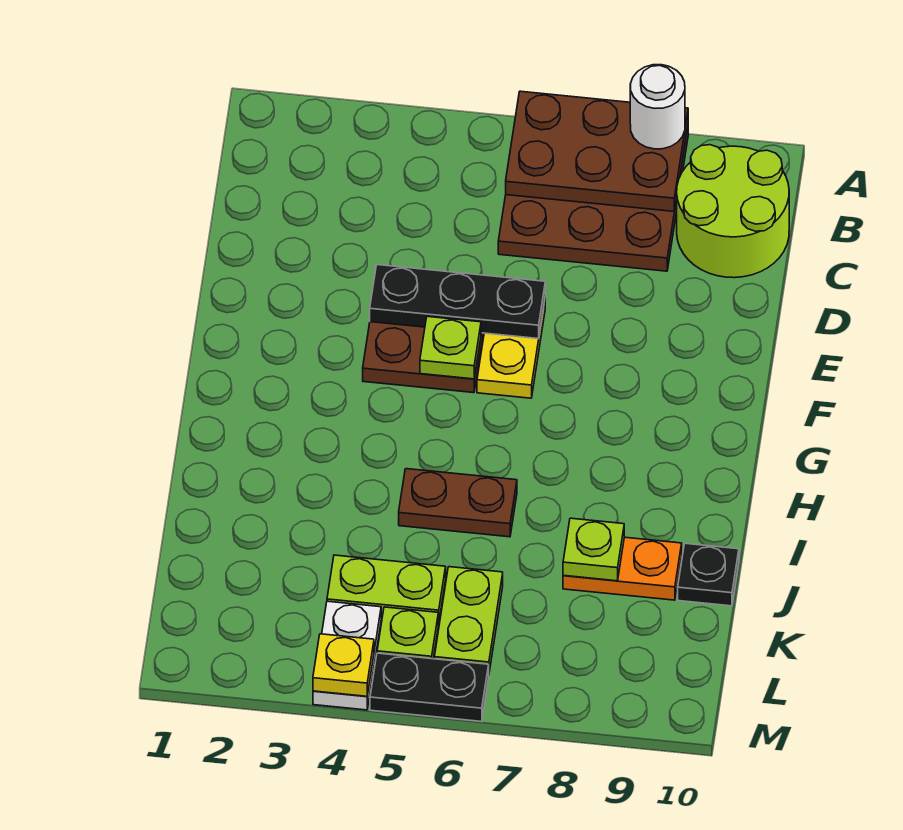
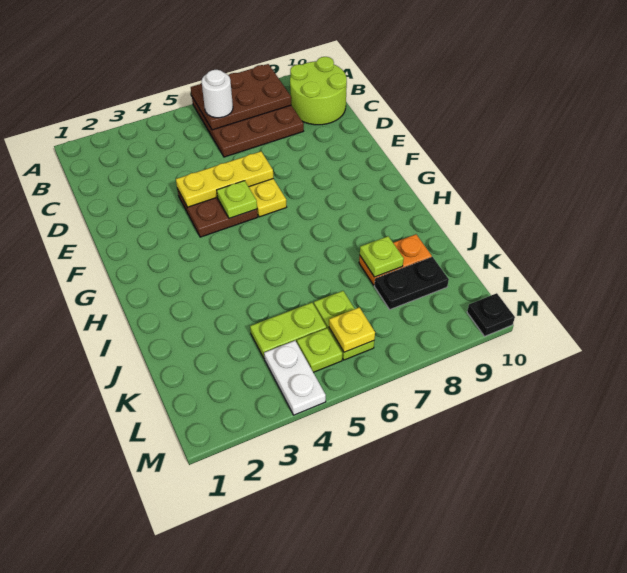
white round brick A8 level 3 -> white round brick B6 level 3
black plate E4:E6 level 2 -> yellow plate E4:E6 level 2
brown plate I5:I6 level 1 -> none
black plate J10 level 1 -> black plate M10 level 1
yellow plate M4 level 2 -> yellow plate L6 level 2
black plate M5:M6 level 1 -> black plate K8:K9 level 1

